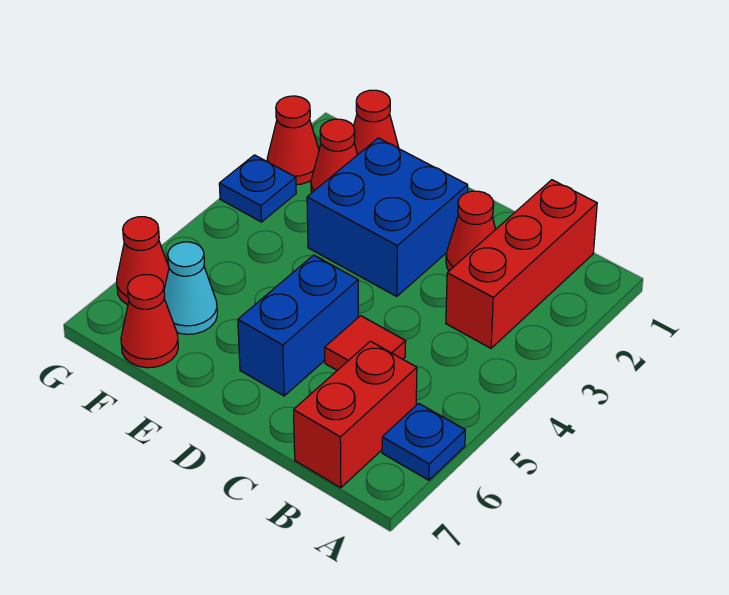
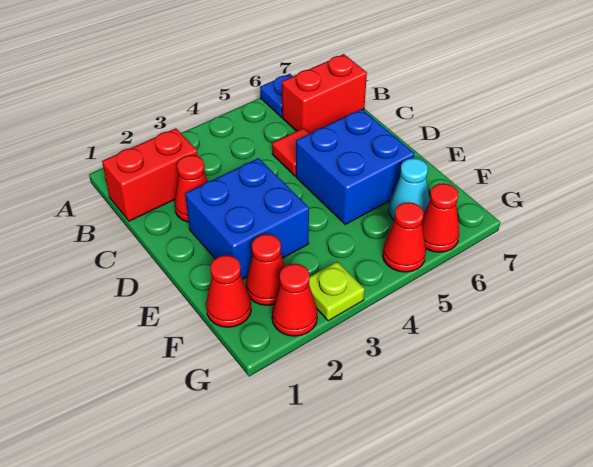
red brick B1:B3 level 1 -> red brick B1:B2 level 1
blue brick D5:D6 level 1 -> blue brick D5:E6 level 1
red cone F7 level 1 -> red cone G5 level 1
blue plate G3 level 1 -> lime plate G3 level 1

